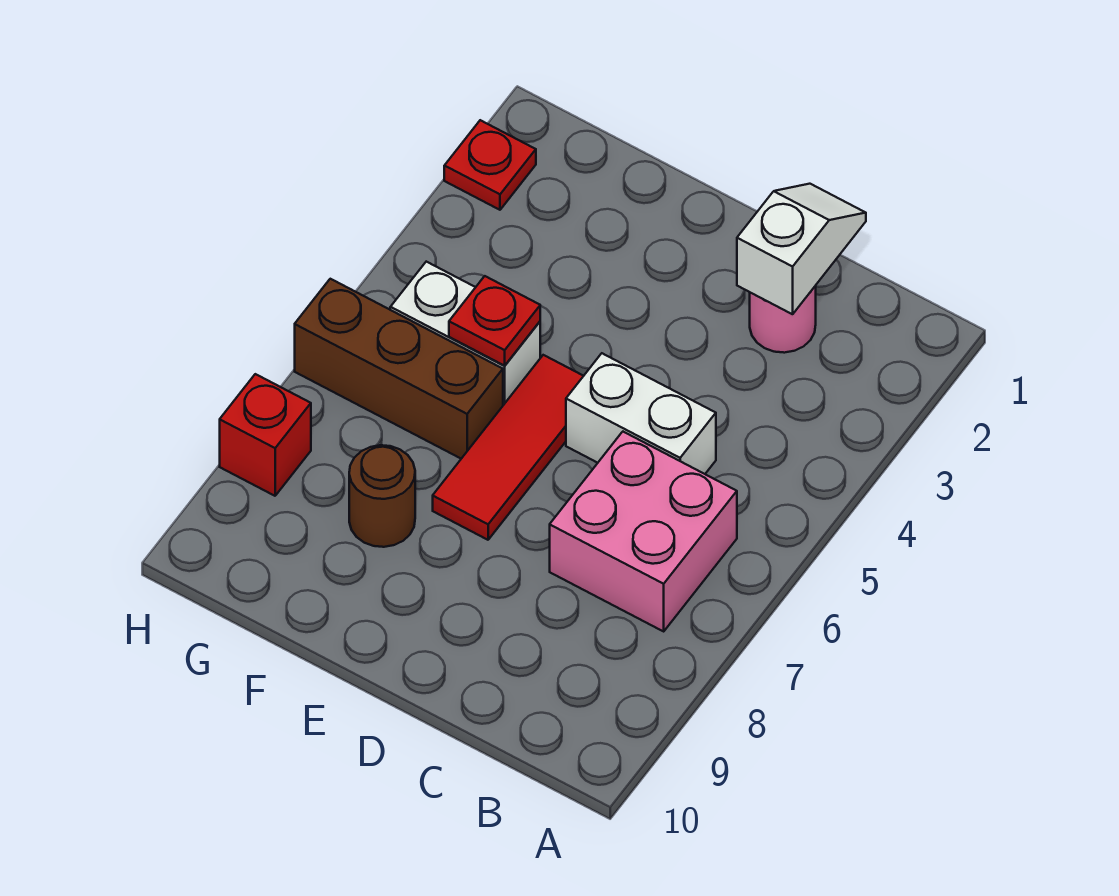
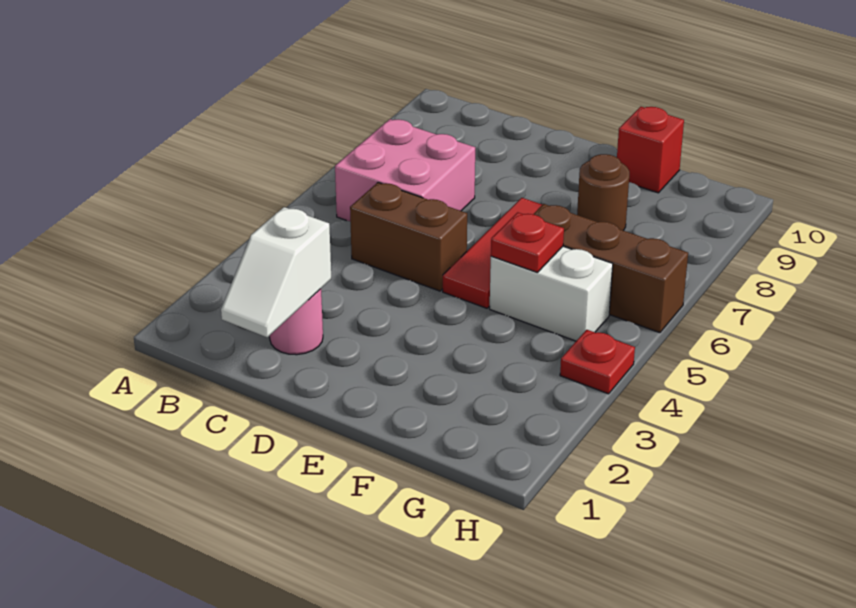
white brick C5:D5 level 1 -> brown brick C5:D5 level 1
red plate H2 level 1 -> red plate H4 level 1
red brick H8 level 1 -> red brick F10 level 1

